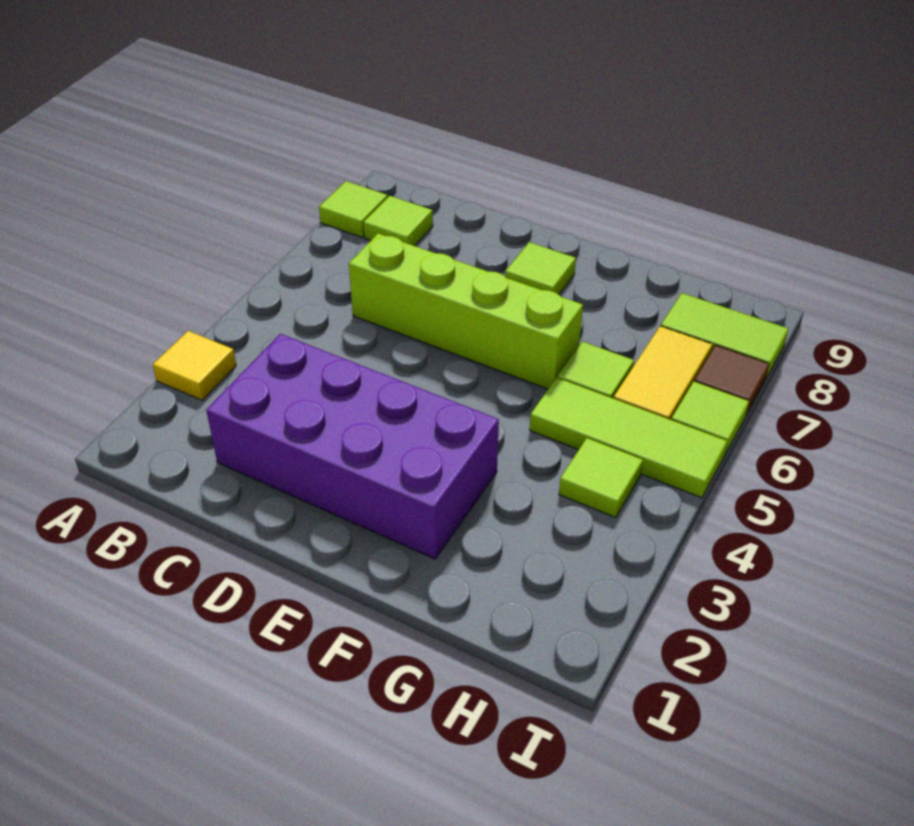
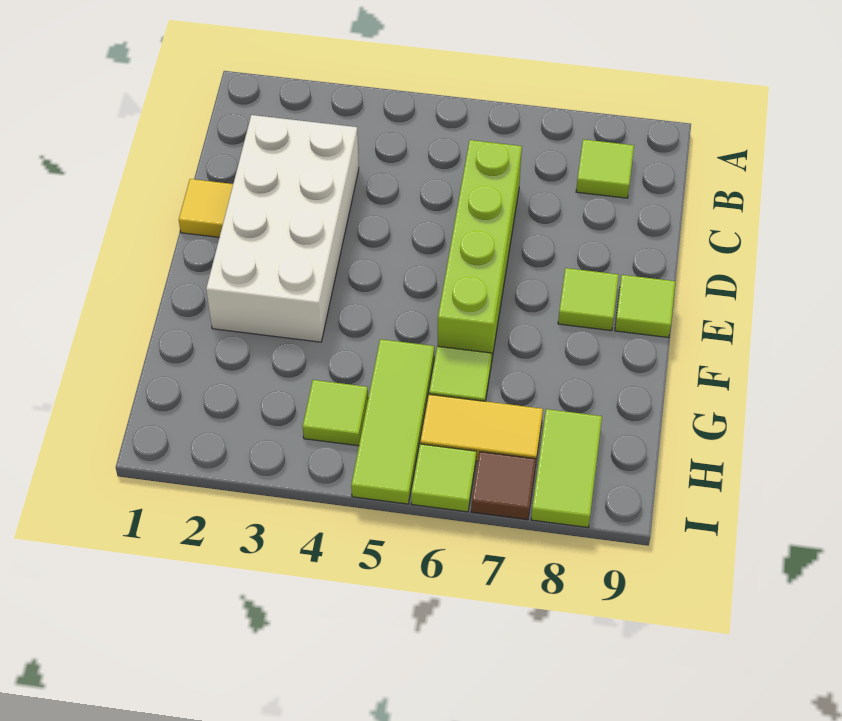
yellow tile A3 level 1 -> yellow tile D1 level 1
lime tile A8 level 1 -> lime tile E9 level 1
purple brick C2:F3 level 1 -> white brick C2:F3 level 1

